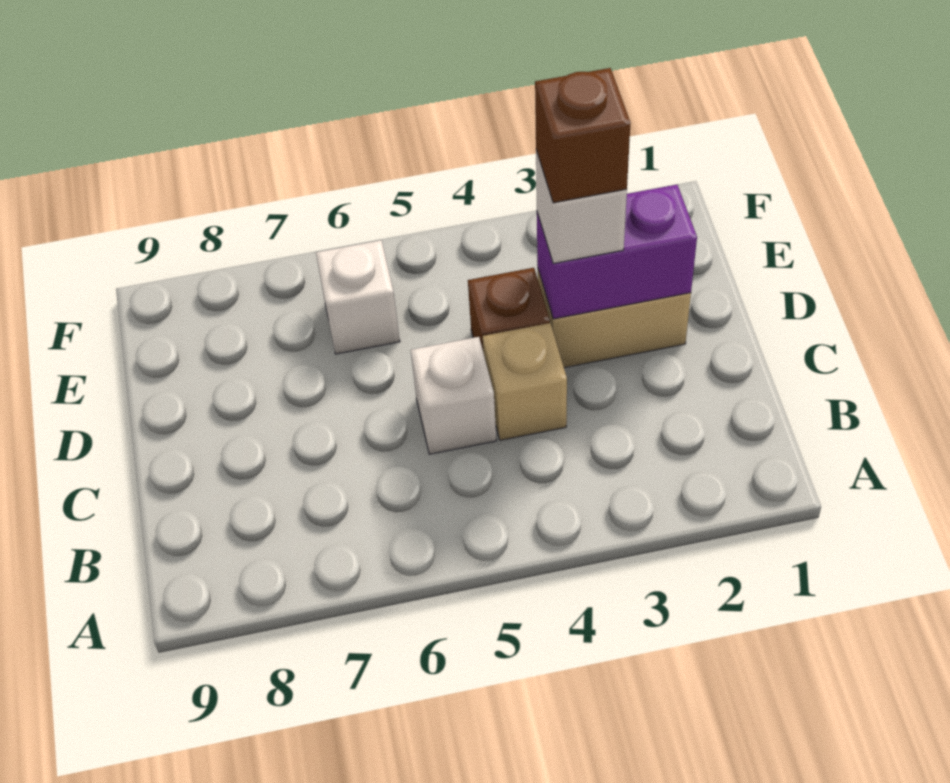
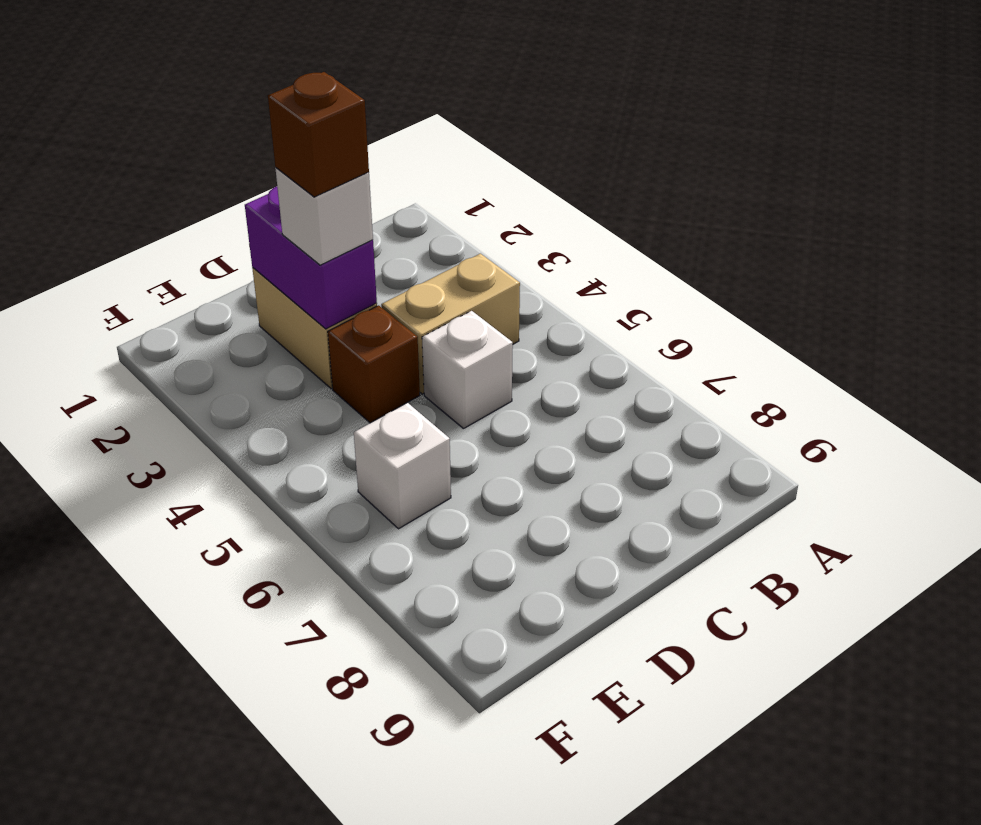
tan brick C4 level 1 -> tan brick B4:C4 level 1

